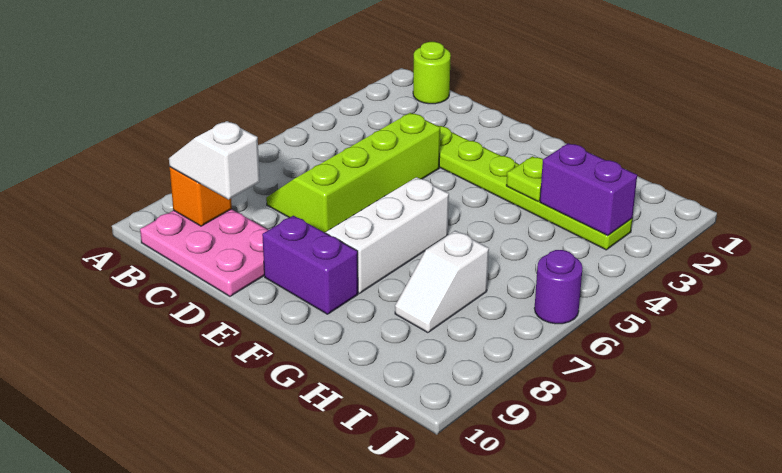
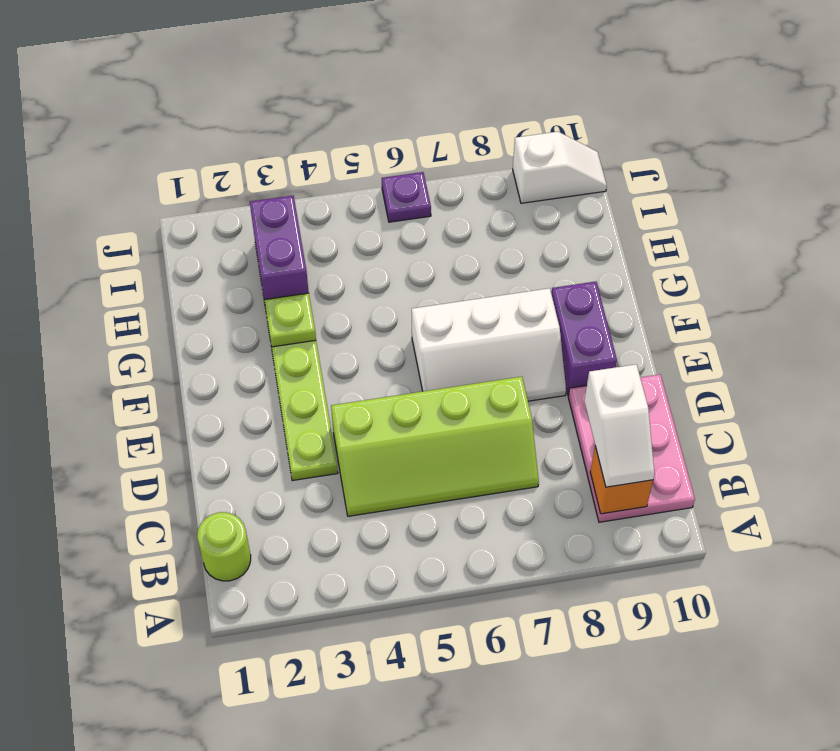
white slope H7:H8 level 1 top 7 -> white slope J9:J10 level 1 top 9
purple round brick J6 level 1 -> purple plate J6 level 1

